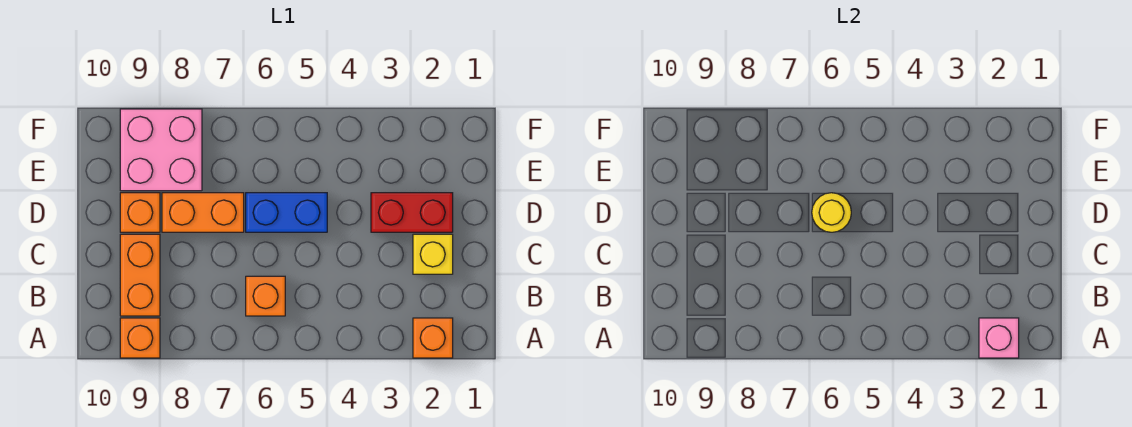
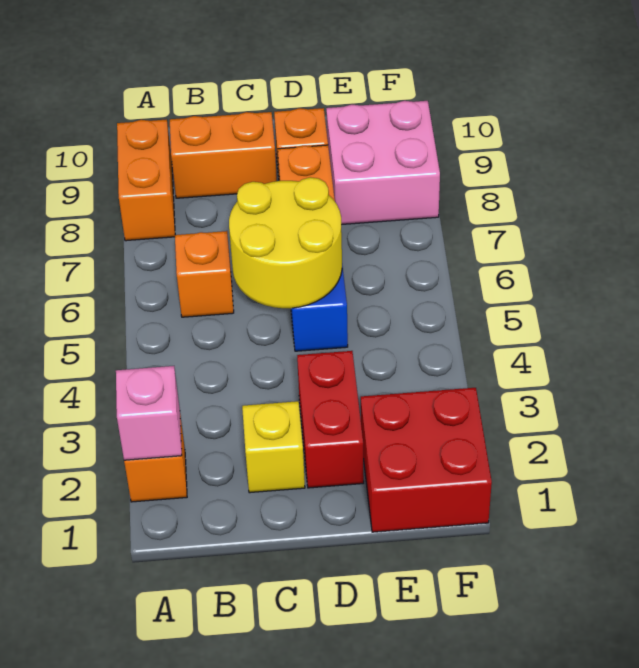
orange brick A9 level 1 -> orange brick A8:A9 level 1
yellow round brick D6 level 2 -> yellow round brick C5:D6 level 2
none -> red brick E1:F2 level 1

